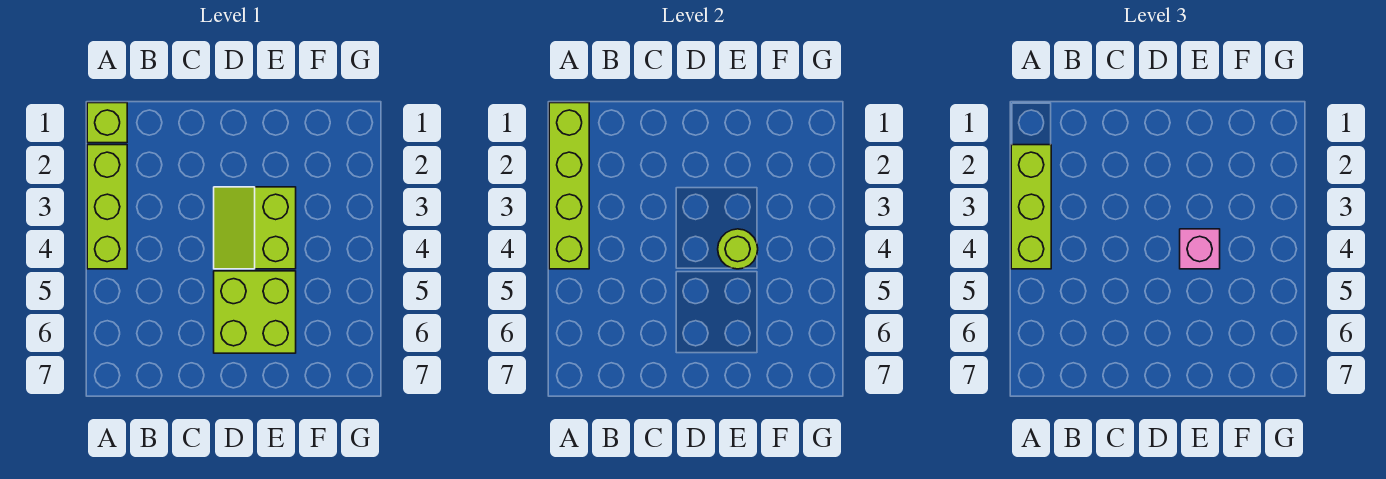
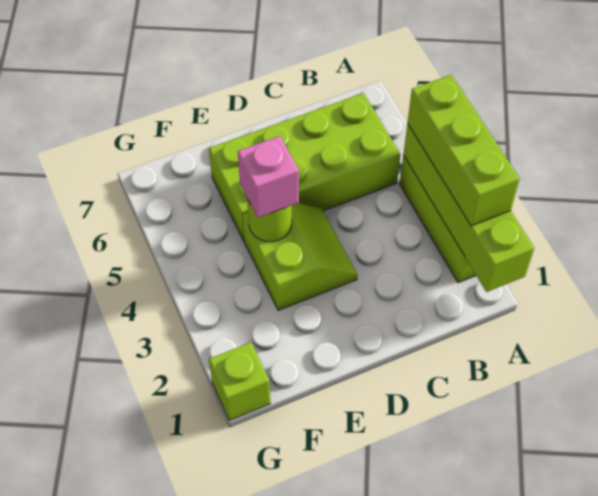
lime brick A1 level 1 -> lime brick G1 level 1
lime brick D5:E6 level 1 -> lime brick B5:E6 level 1

